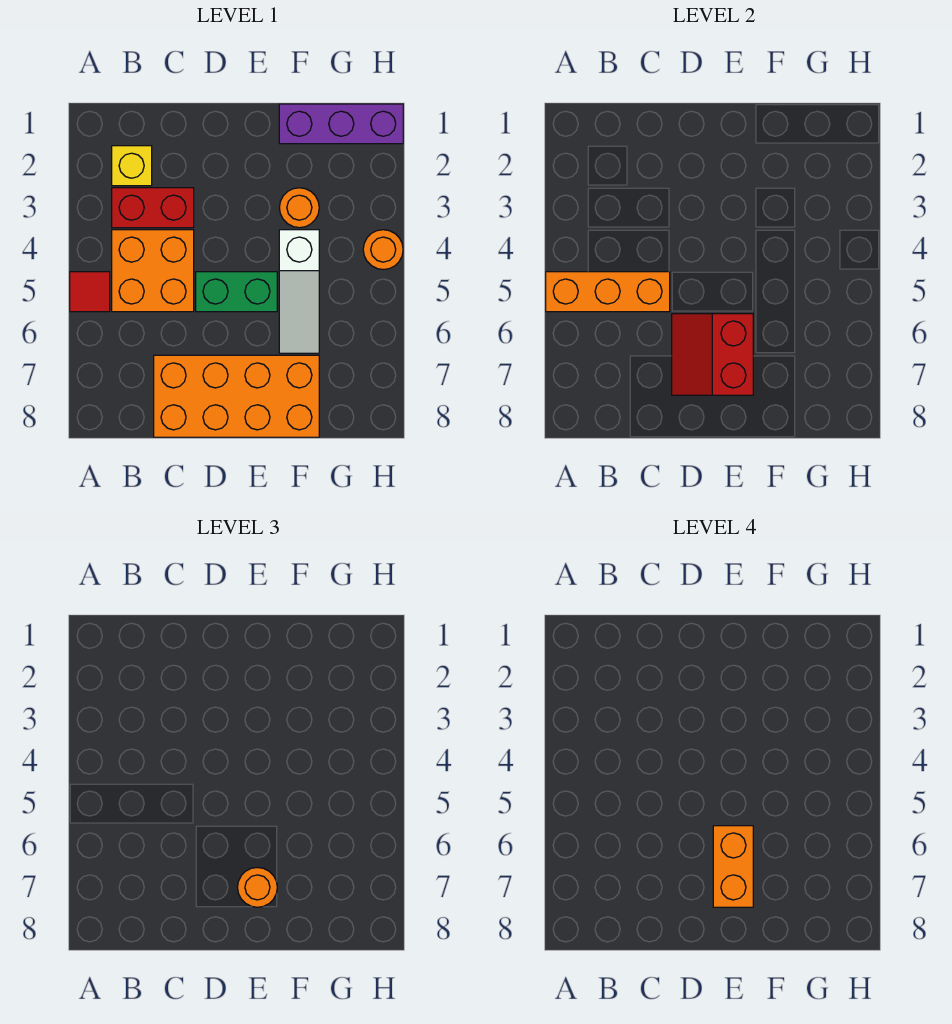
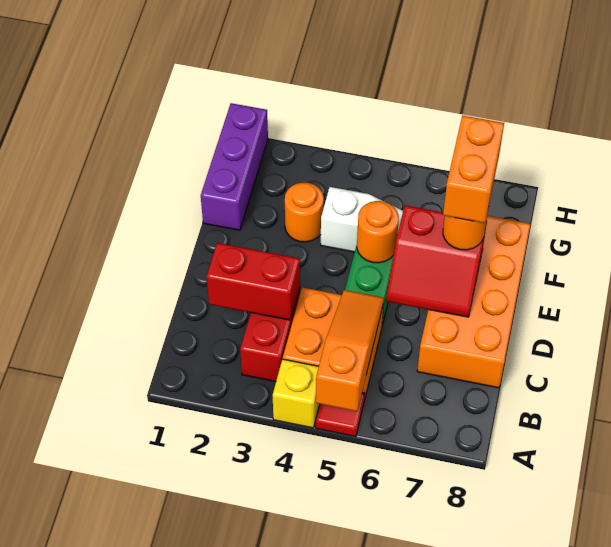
orange brick A5:C5 level 2 -> orange slope A5:C5 level 2 top A
yellow brick B2 level 1 -> yellow brick A4 level 1
none -> red brick C2:C3 level 2
orange brick E6:E7 level 4 -> orange brick E7:F7 level 4
orange round brick H4 level 1 -> orange round brick E5 level 2

